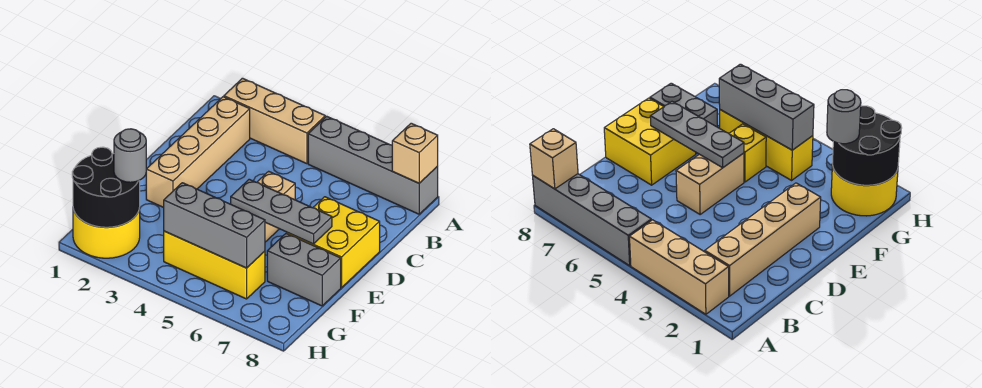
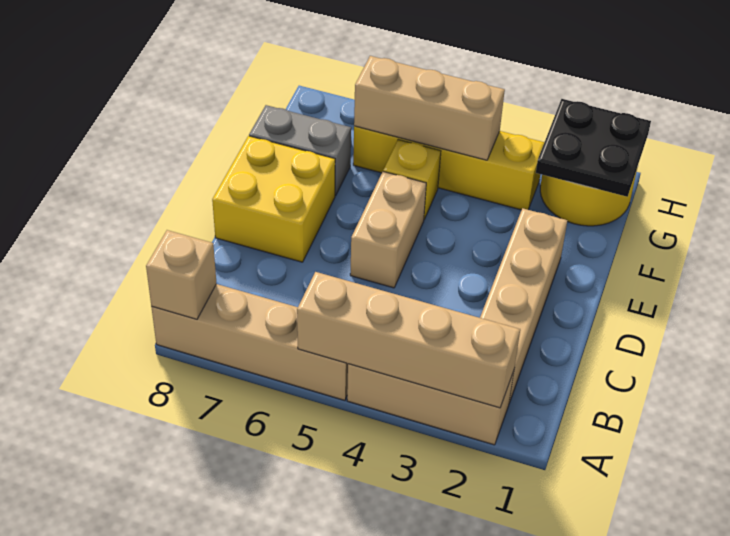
none -> tan brick A2:A5 level 2
grey brick A5:A8 level 1 -> tan brick A5:A8 level 1
grey plate E5:E7 level 2 -> none
black round brick G1:H2 level 2 -> black plate G1:H2 level 2
grey round brick G2 level 3 -> none
yellow brick G4:G6 level 1 -> yellow brick G3:G6 level 1
grey brick G4:G6 level 2 -> tan brick G4:G6 level 2

